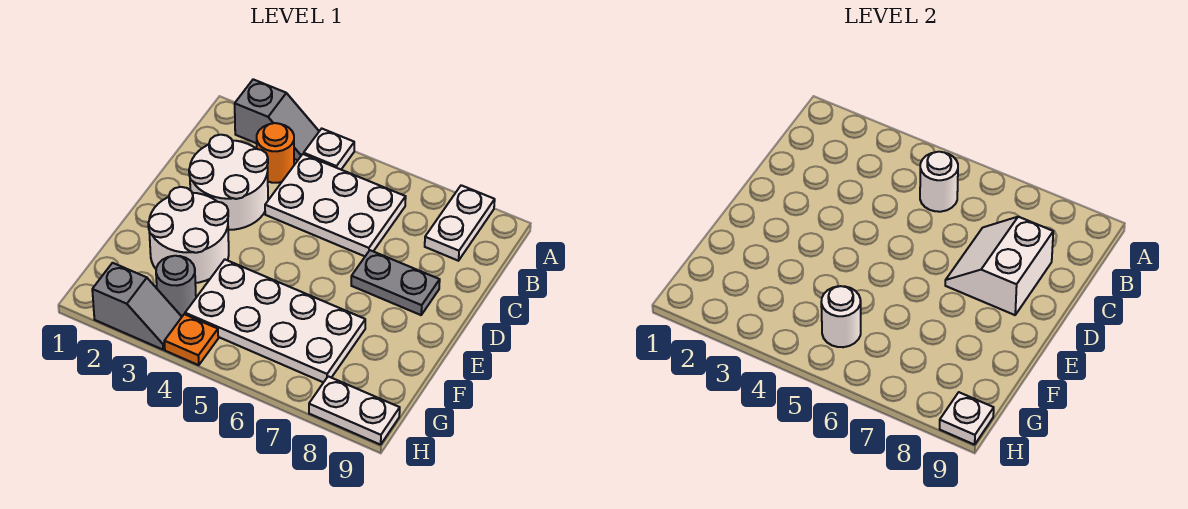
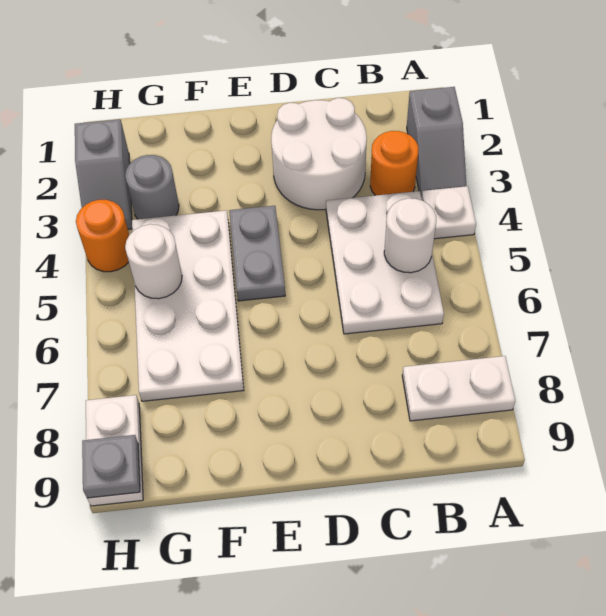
white slope C7:D8 level 2 top 8 -> none
grey plate D7:D8 level 1 -> grey plate E4:E5 level 1
white round brick E2:F3 level 1 -> none
orange plate H4 level 1 -> orange round brick H4 level 1
white plate H9 level 2 -> grey plate H9 level 2

